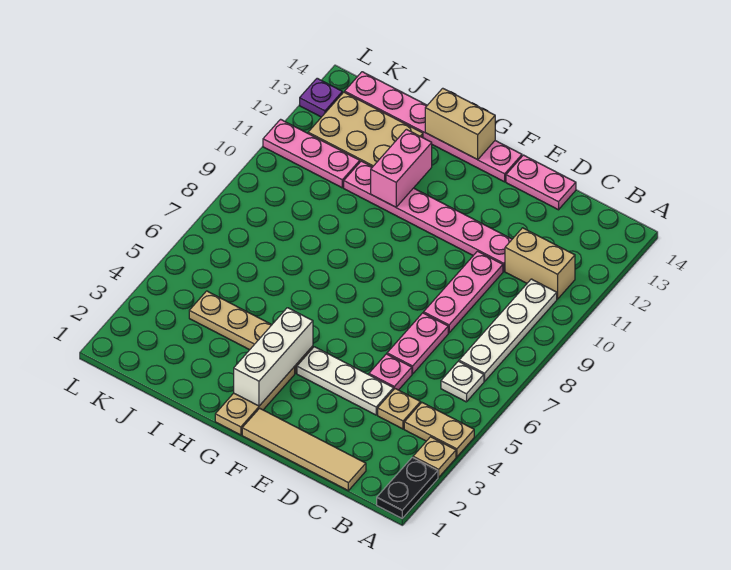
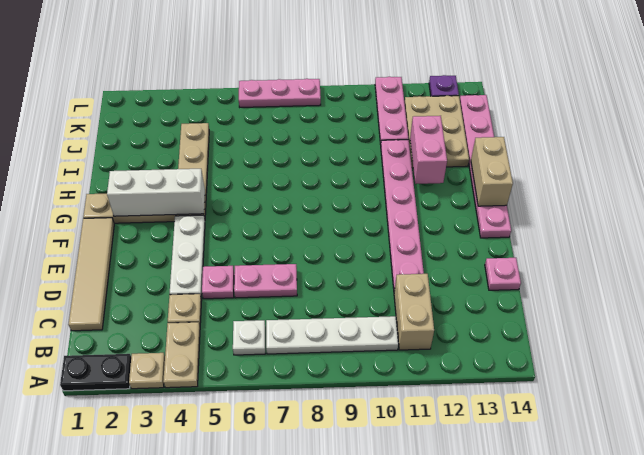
pink plate D8:D10 level 1 -> pink plate L6:L8 level 1
pink plate D14:E14 level 1 -> pink plate D14 level 1
pink brick H11:H12 level 2 -> pink brick H12:I12 level 2

